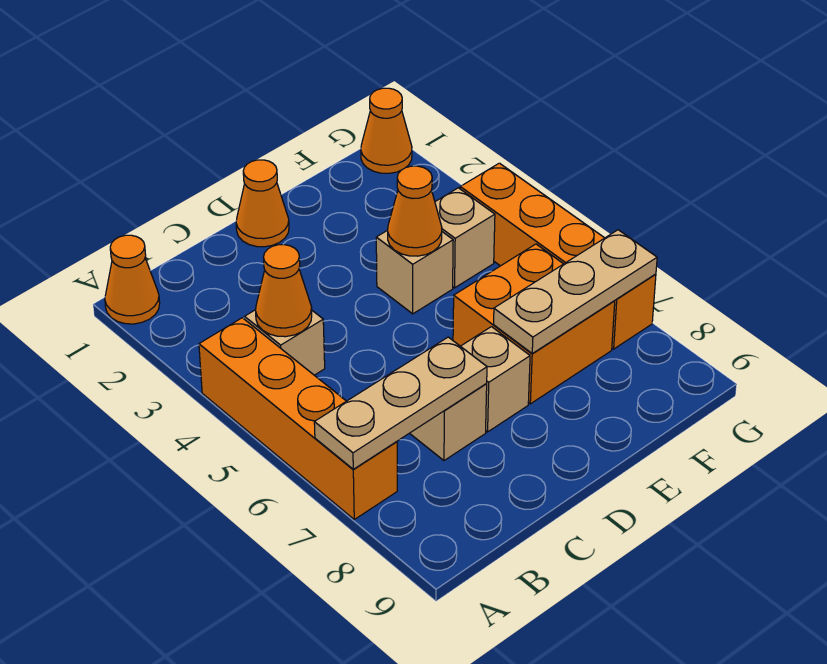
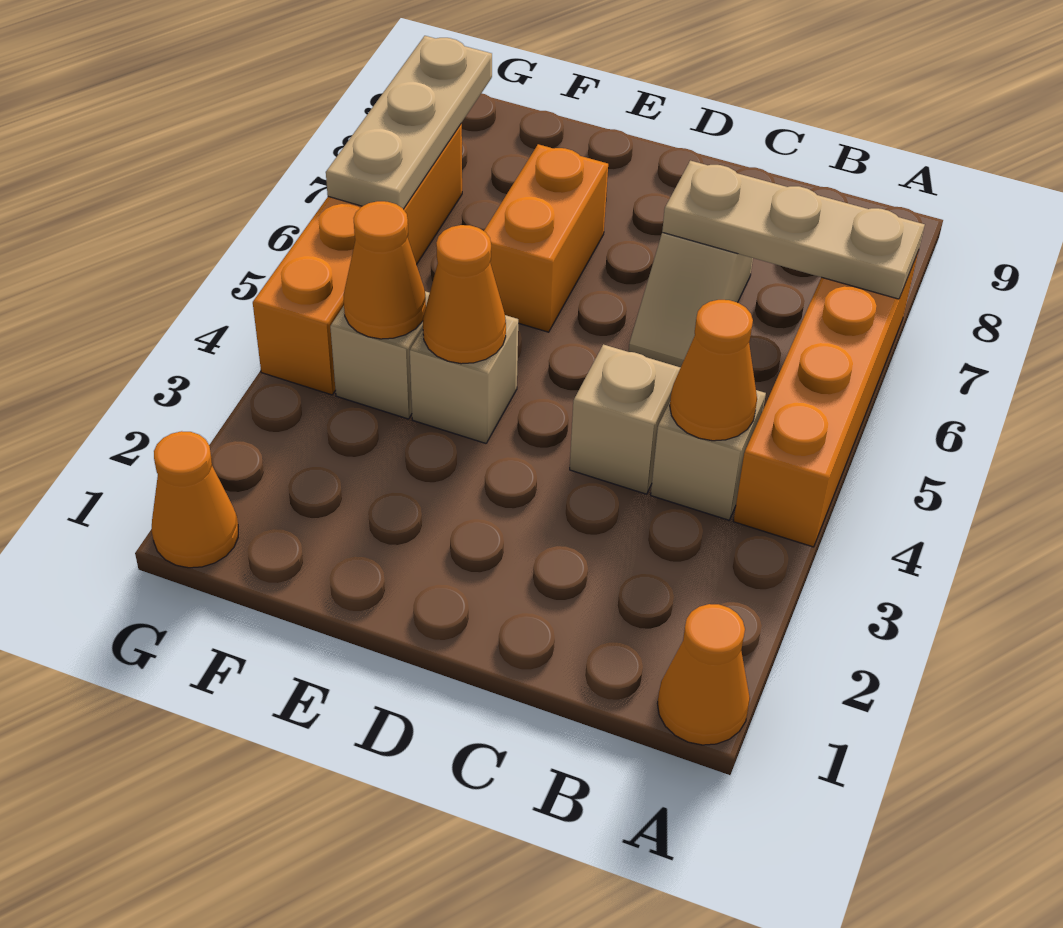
orange cone D1 level 1 -> orange cone F4 level 2
tan brick D7 level 1 -> tan brick C4 level 1
orange brick E6:F7 level 1 -> orange brick E6:E7 level 1
tan plate E7:G7 level 2 -> tan plate G6:G8 level 2

